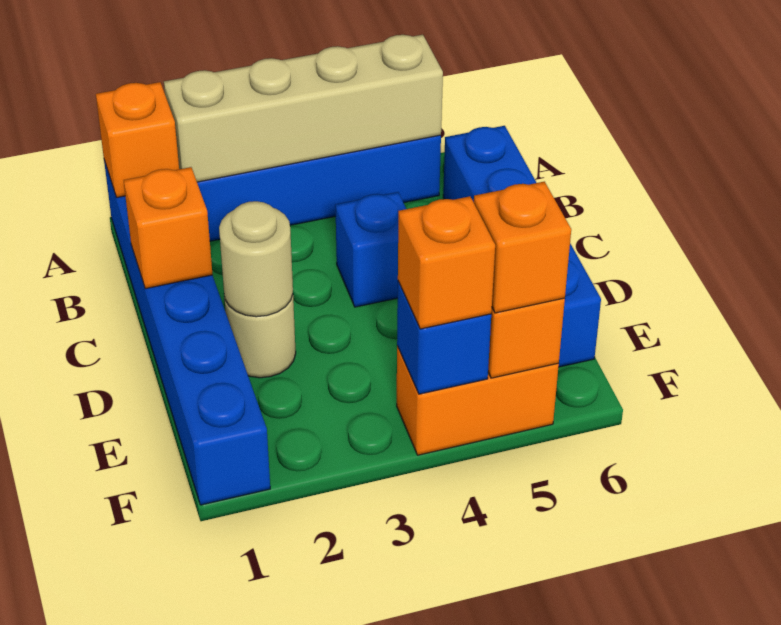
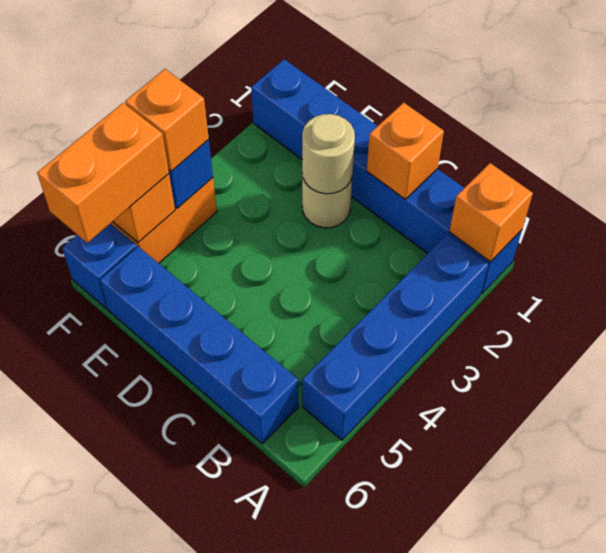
tan brick A2:A5 level 2 -> none
blue brick C4 level 1 -> blue brick F6 level 1
orange brick F5 level 3 -> orange brick F5:F6 level 3

